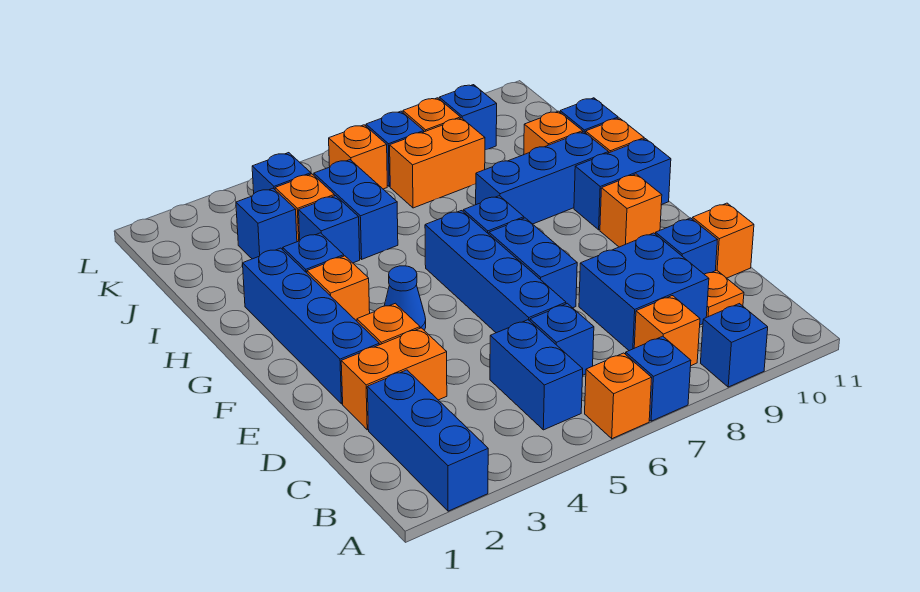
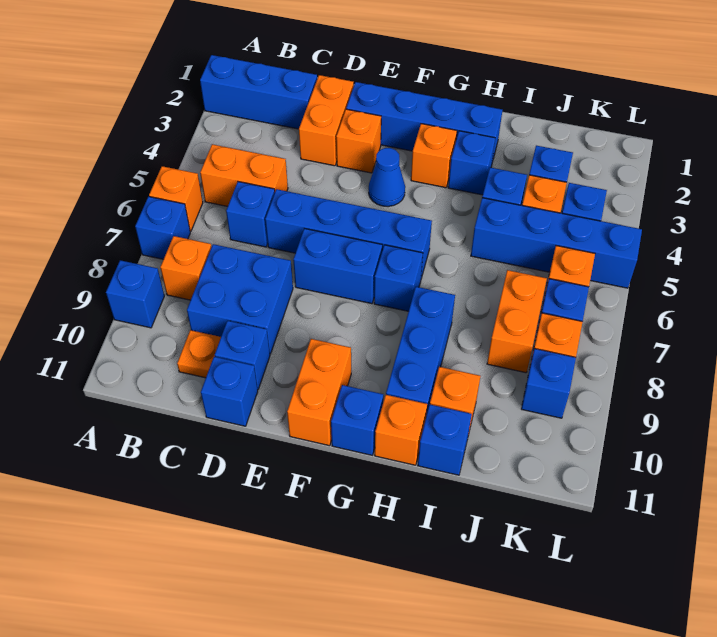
blue brick B5:C5 level 1 -> orange brick B5:C5 level 1
orange brick D11 level 1 -> blue brick D11 level 1
orange brick F10 level 1 -> orange brick F10:F11 level 1
blue brick G10:G11 level 1 -> blue brick G11 level 1
blue brick I5:J5 level 1 -> blue brick I5:L5 level 1

